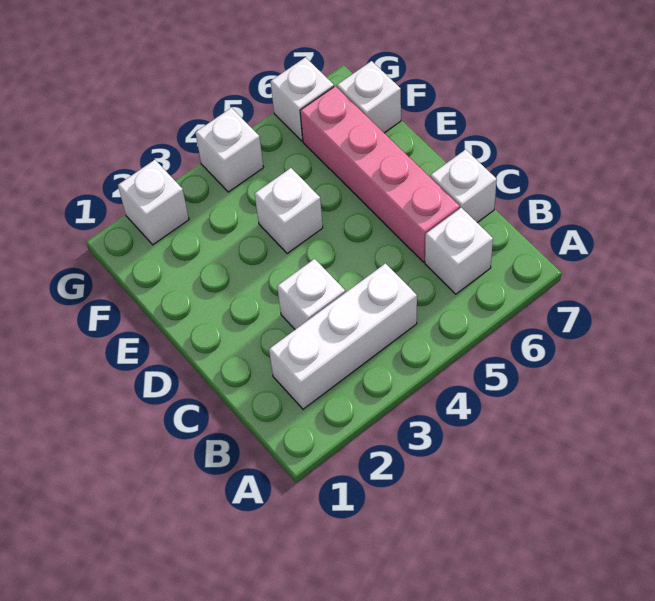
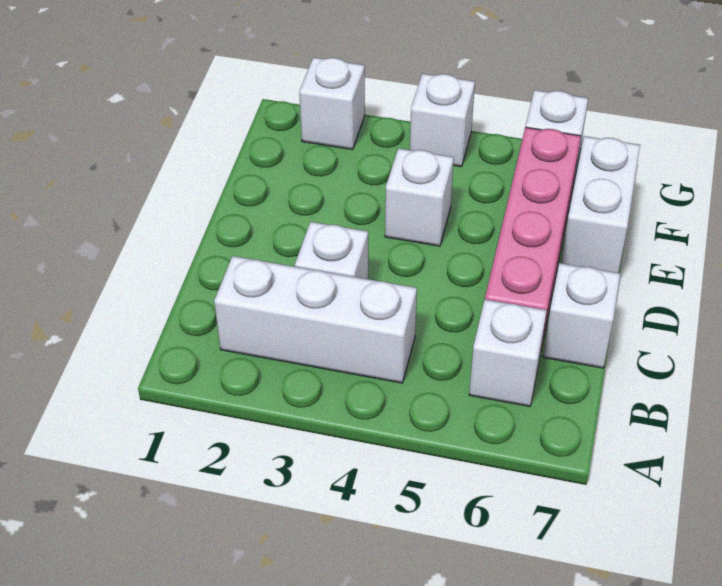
white brick F7 level 1 -> white brick E7:F7 level 1

